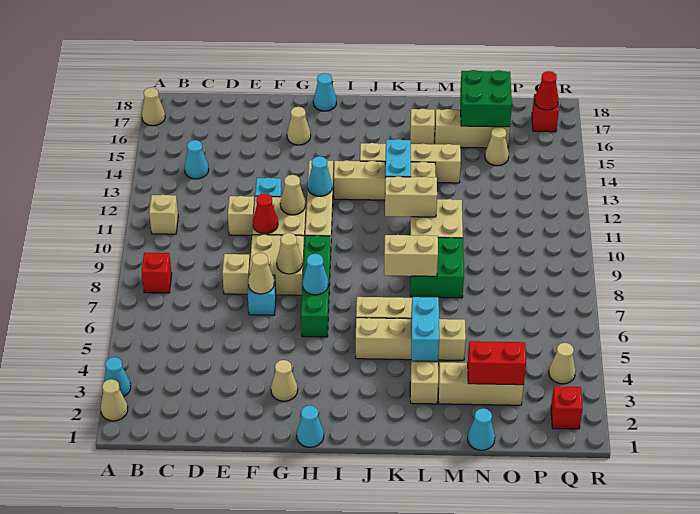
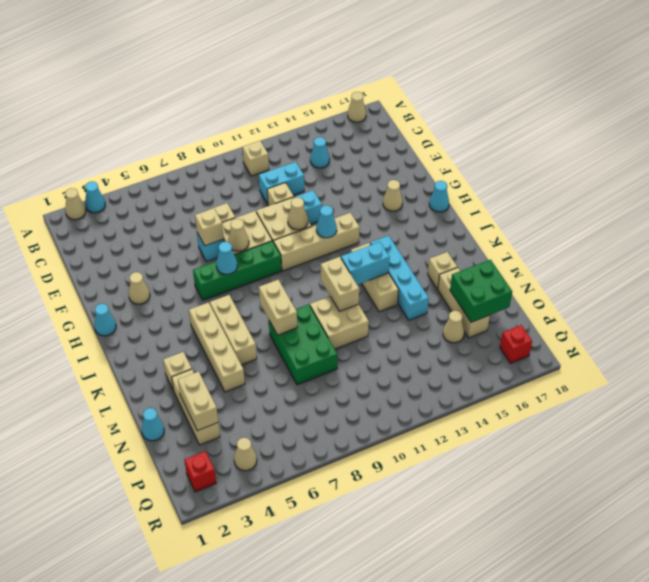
red brick B8 level 1 -> none
tan cone F7 level 2 -> tan brick F7 level 2
red cone F10 level 2 -> none
tan brick I13:L13 level 1 -> tan brick J13:L13 level 1
tan brick J14:M14 level 1 -> cyan brick J14:M14 level 1
cyan brick L4:L5 level 2 -> cyan brick D11:D12 level 1
green brick L8:M9 level 1 -> green brick L8:N9 level 1
red brick N3:O3 level 2 -> tan brick N3:O3 level 2
red cone Q17 level 2 -> none

